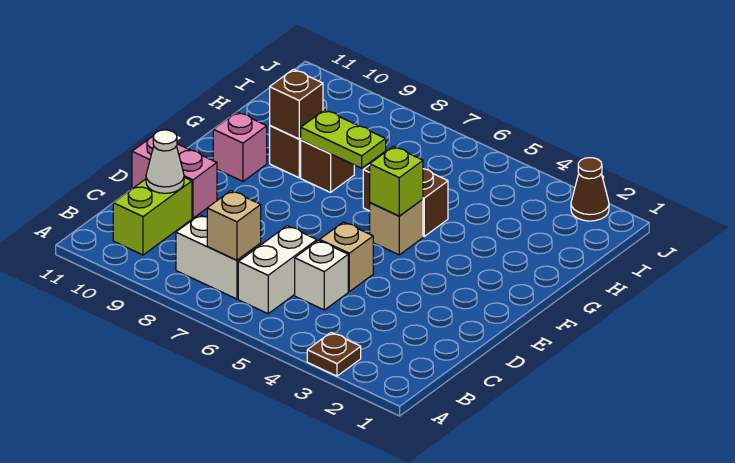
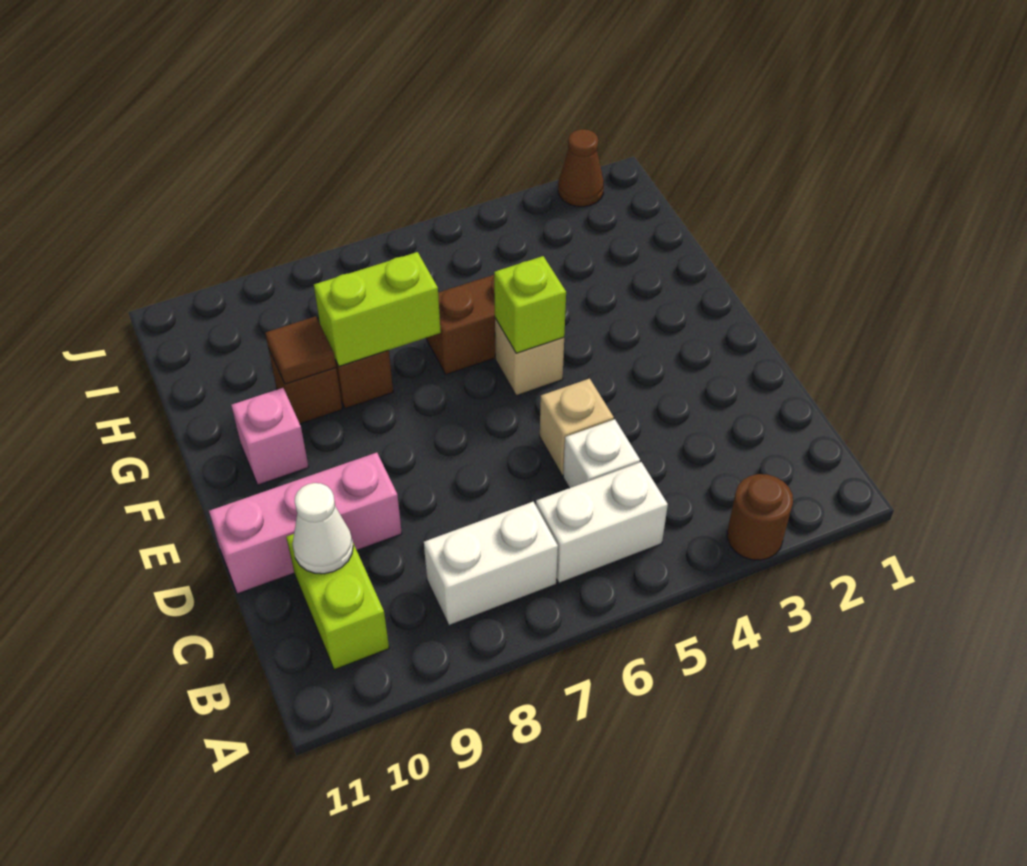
brown plate A3 level 1 -> brown round brick A3 level 1
white brick B6:C6 level 1 -> white brick B5:B6 level 1
tan brick B7 level 2 -> none
pink brick D10:D11 level 1 -> pink brick D9:D11 level 1
lime plate G7:G8 level 2 -> lime brick G7:G8 level 2
brown brick G9 level 2 -> brown tile G9 level 2

